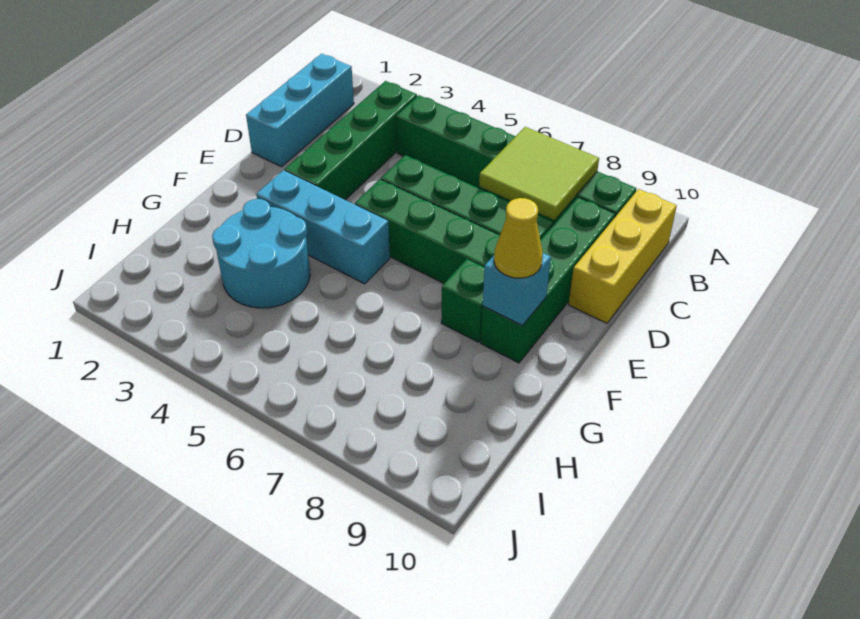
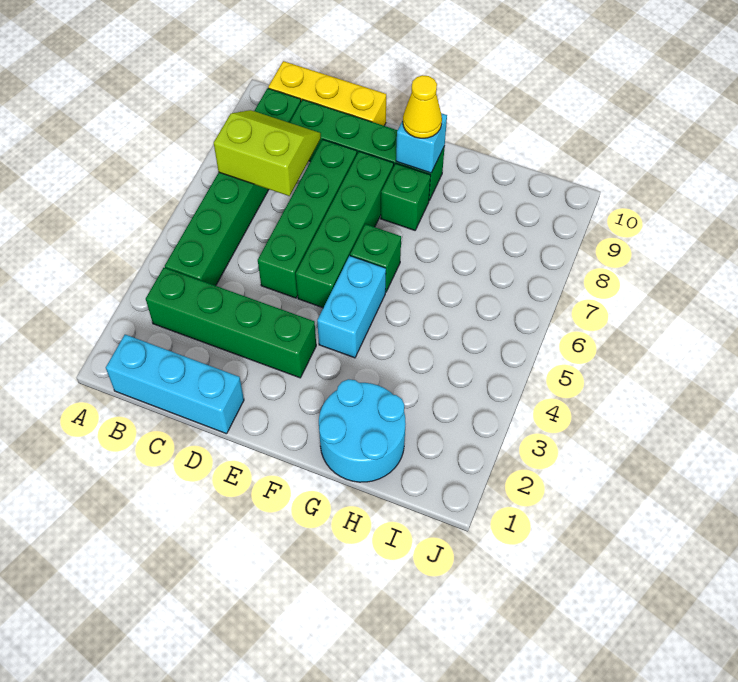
lime tile B7:C8 level 2 -> lime slope B7:C8 level 2 top 7
cyan brick F3:F5 level 1 -> cyan brick F4:F5 level 1
none -> green brick F6 level 1
cyan round brick G3:H4 level 1 -> cyan round brick G1:H2 level 1

